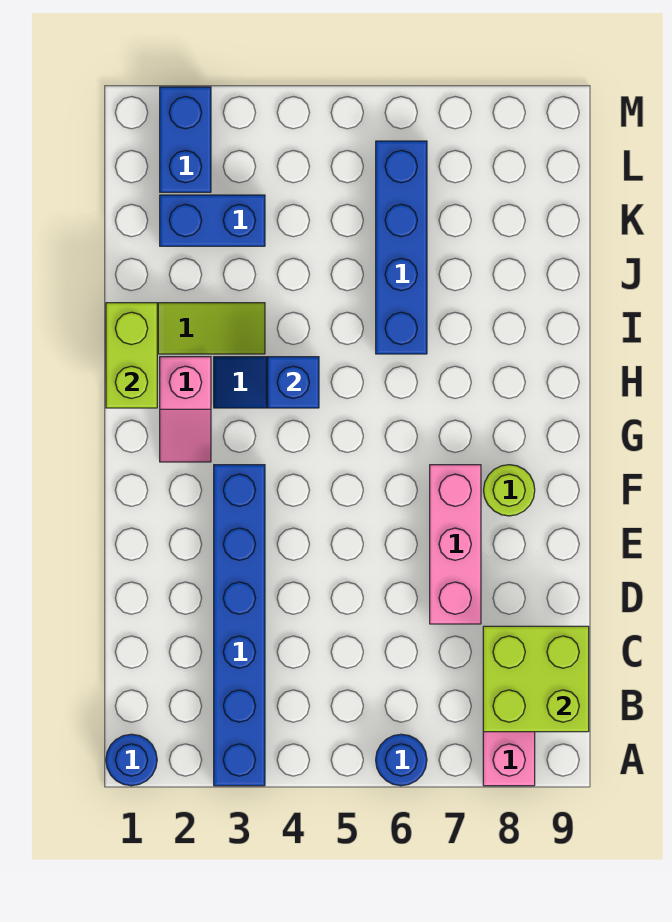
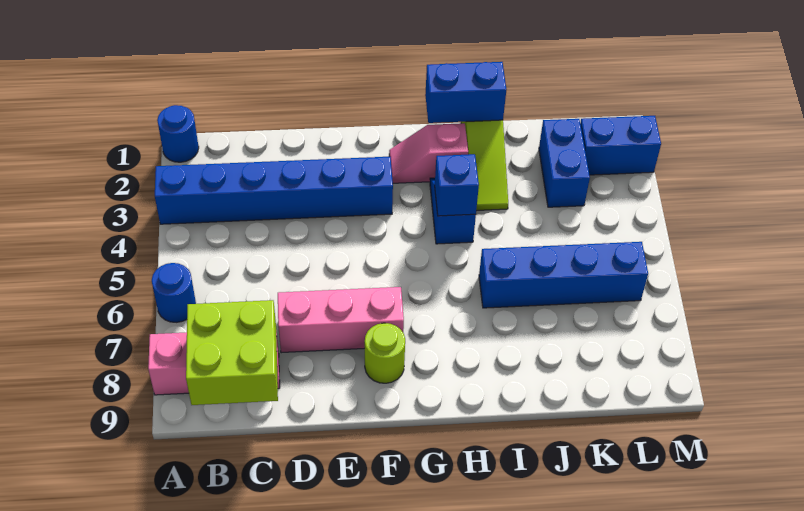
lime brick H1:I1 level 2 -> blue brick H1:I1 level 2

